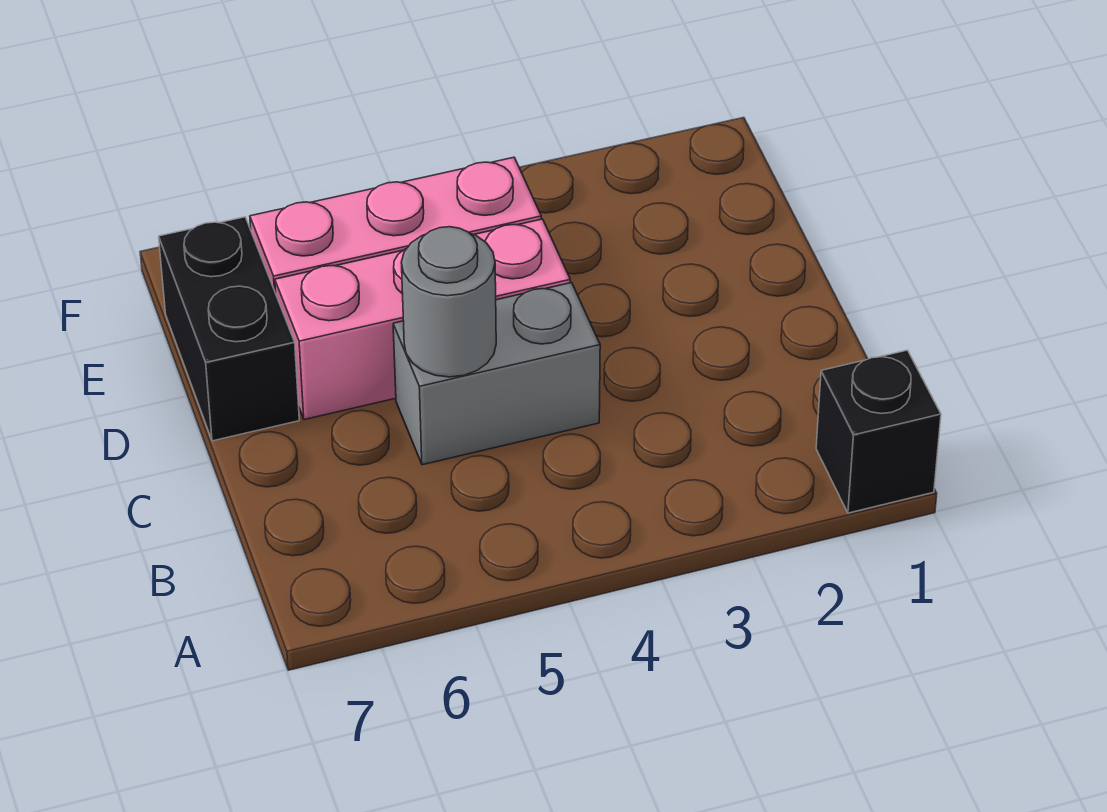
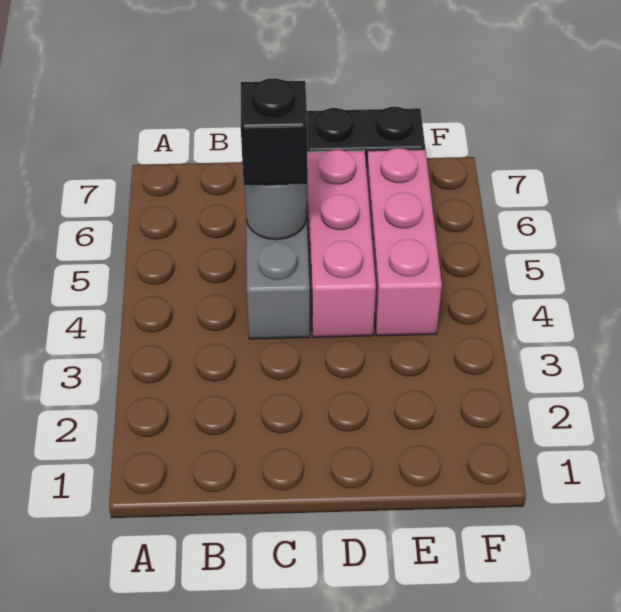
black brick A1 level 1 -> black brick C5 level 3

